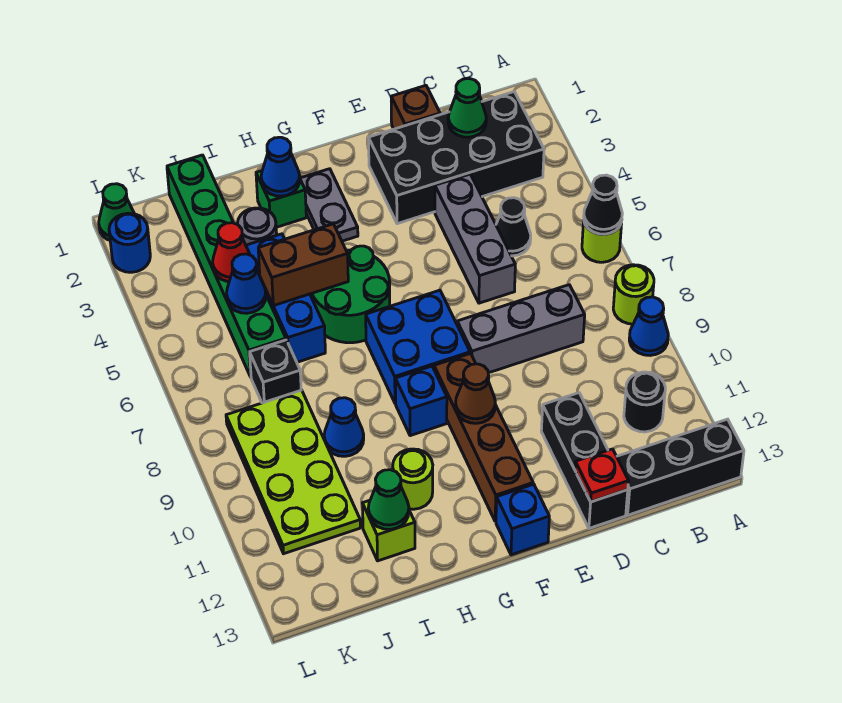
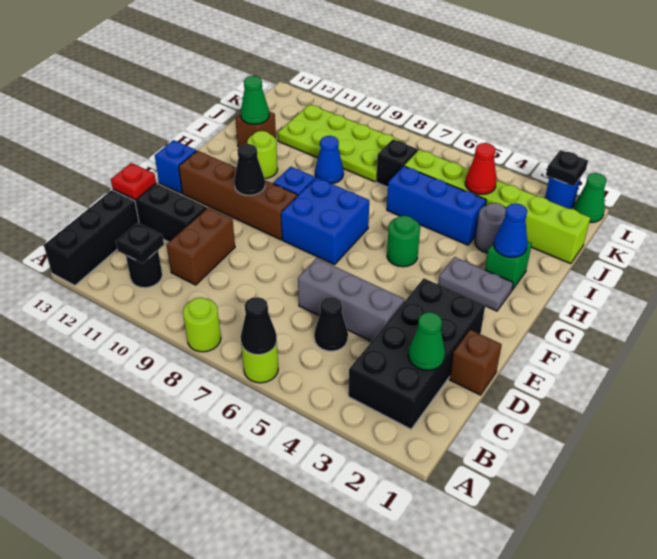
blue cone A9 level 1 -> none
none -> black plate B11 level 2
grey brick C8:E8 level 1 -> none
brown cone F10 level 2 -> black cone F10 level 2
green round brick G5:H6 level 1 -> green round brick G5 level 1
brown brick H5:I5 level 2 -> brown brick C10:D10 level 1
lime brick I12 level 1 -> brown brick I12 level 1
green brick J1:J6 level 1 -> lime brick J1:J6 level 1
blue cone J5 level 2 -> none
none -> black plate L2 level 2

